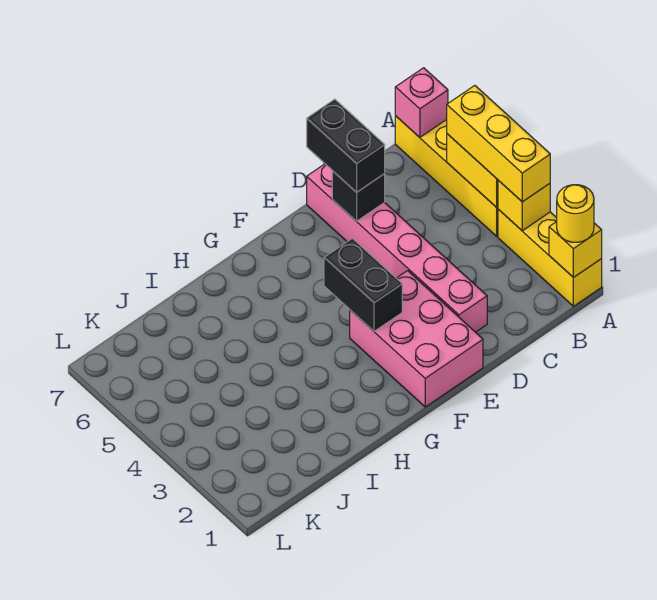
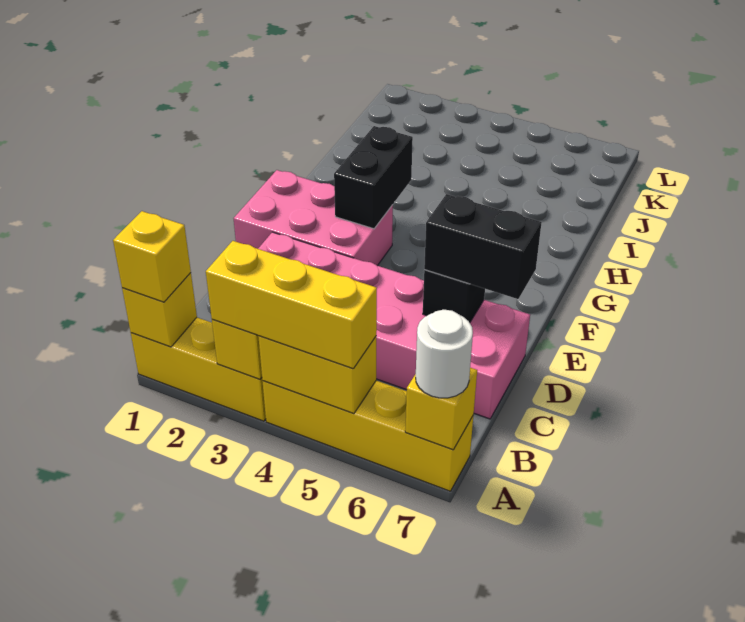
yellow round brick A1 level 3 -> yellow brick A1 level 3
pink brick A7 level 2 -> yellow brick A7 level 2
none -> white round brick A7 level 3
pink brick D2:D7 level 1 -> pink brick C2:D7 level 1
black brick F3:F4 level 2 -> black brick F3:G3 level 2

